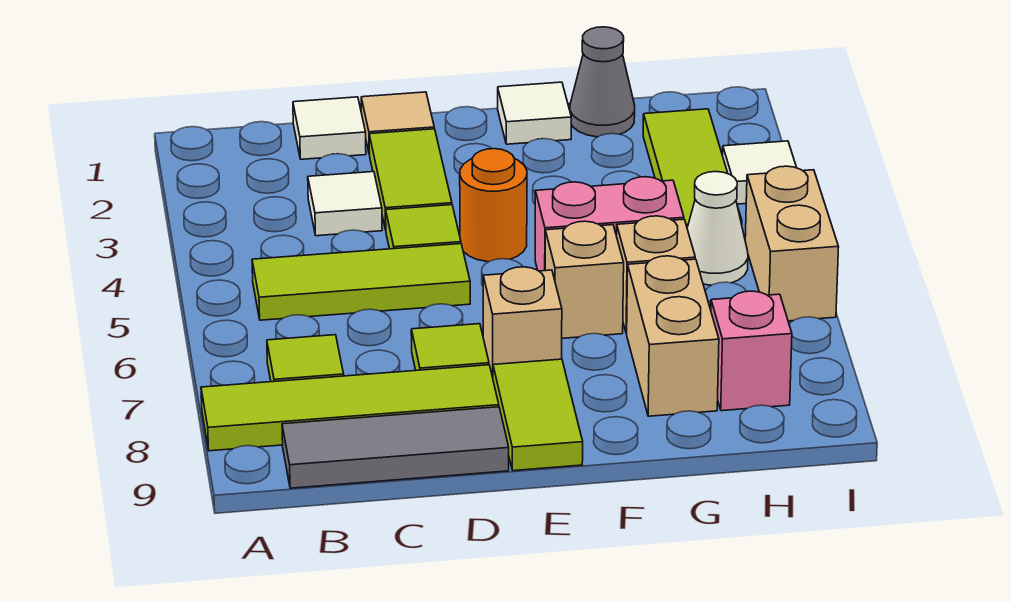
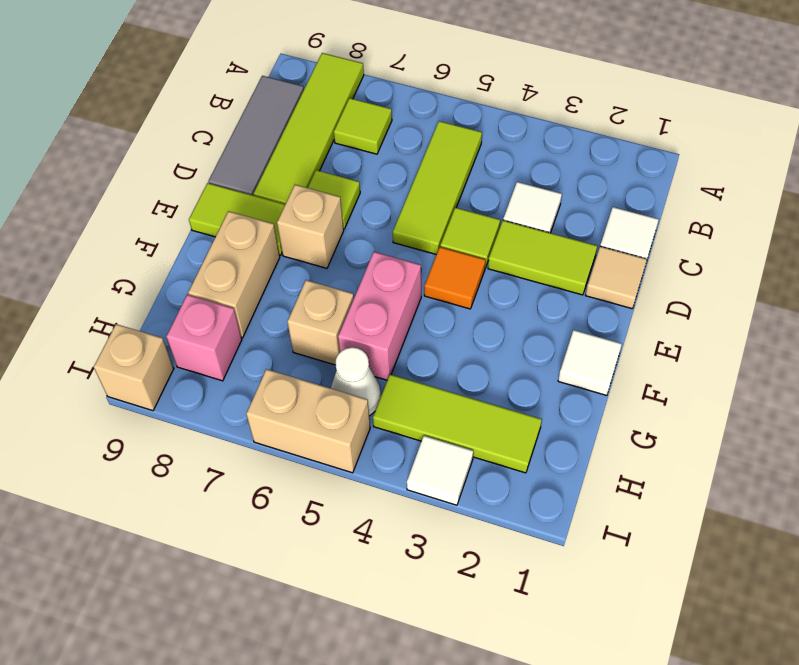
orange round brick E4 level 1 -> orange tile E4 level 1
tan brick F6 level 1 -> tan brick I9 level 1
grey cone G1 level 1 -> none
tan brick G7:G8 level 1 -> tan brick F8:G8 level 1

